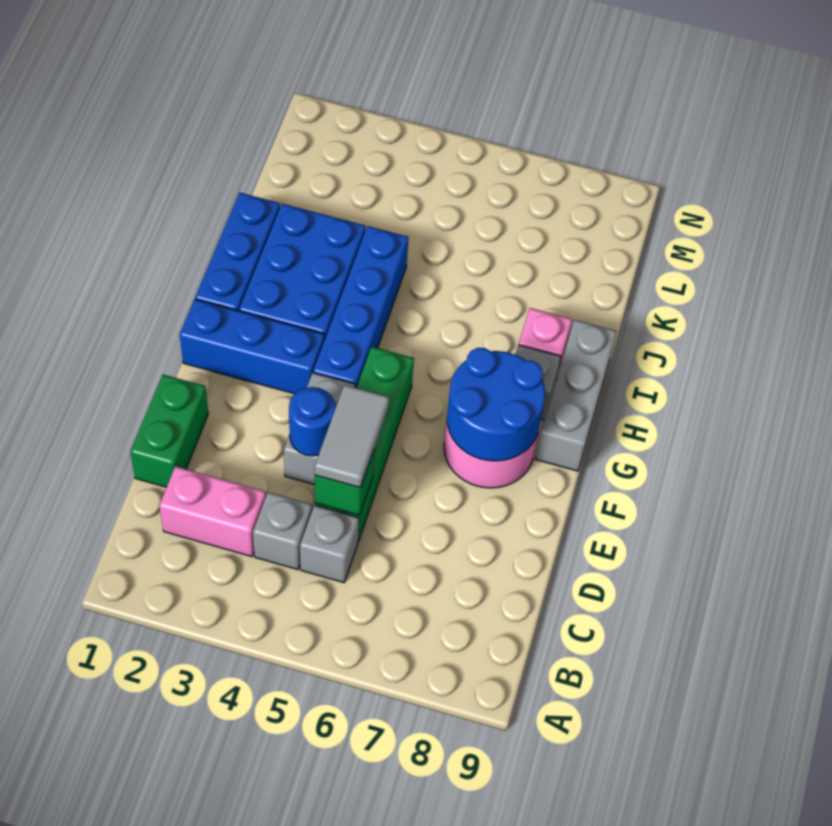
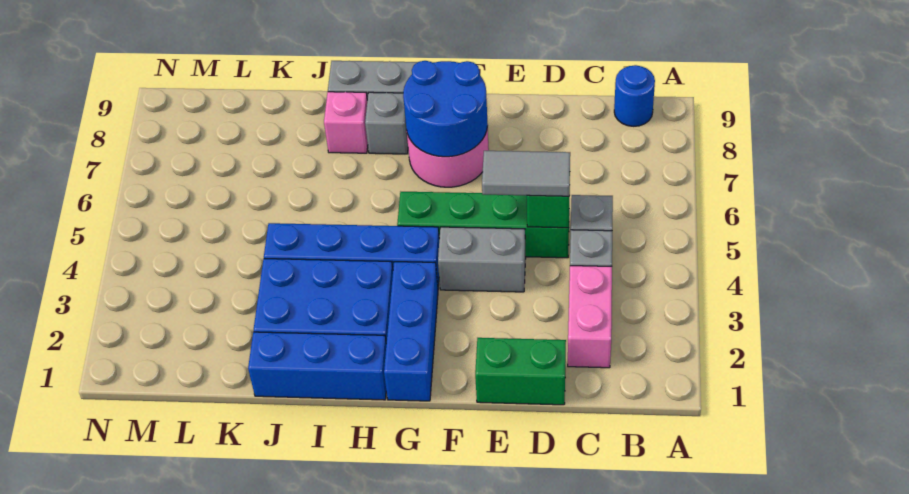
blue round brick E4 level 2 -> blue round brick B9 level 1

